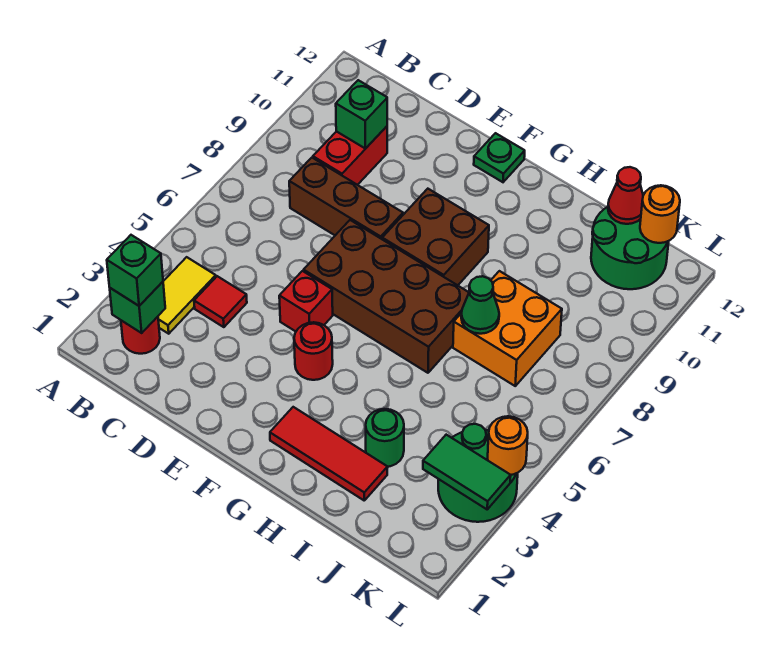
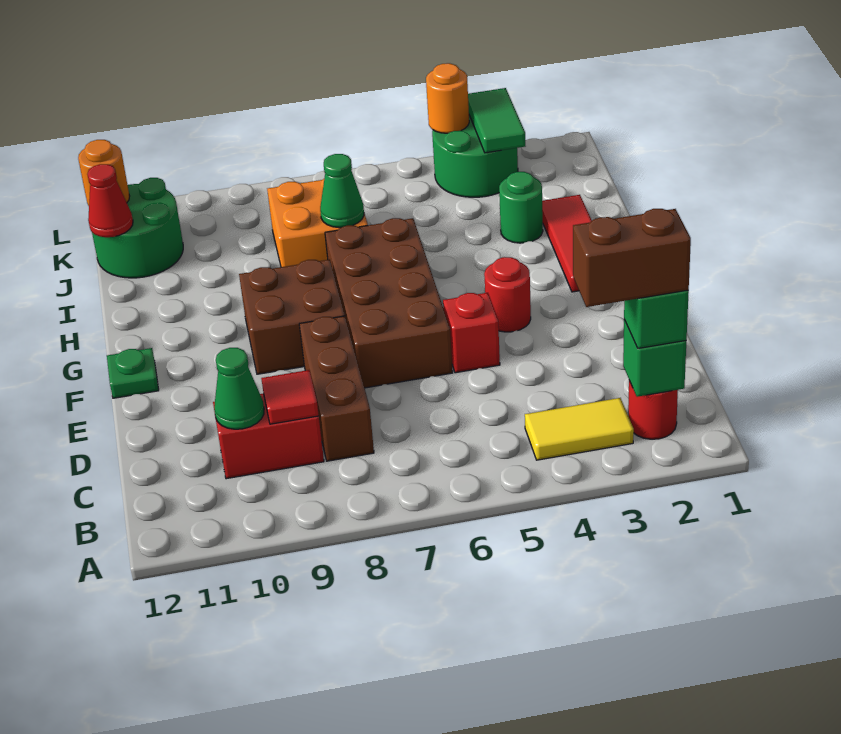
none -> brown brick B2:B3 level 4
red tile C4 level 1 -> red tile C9 level 2
green brick C10 level 2 -> green cone C10 level 2

